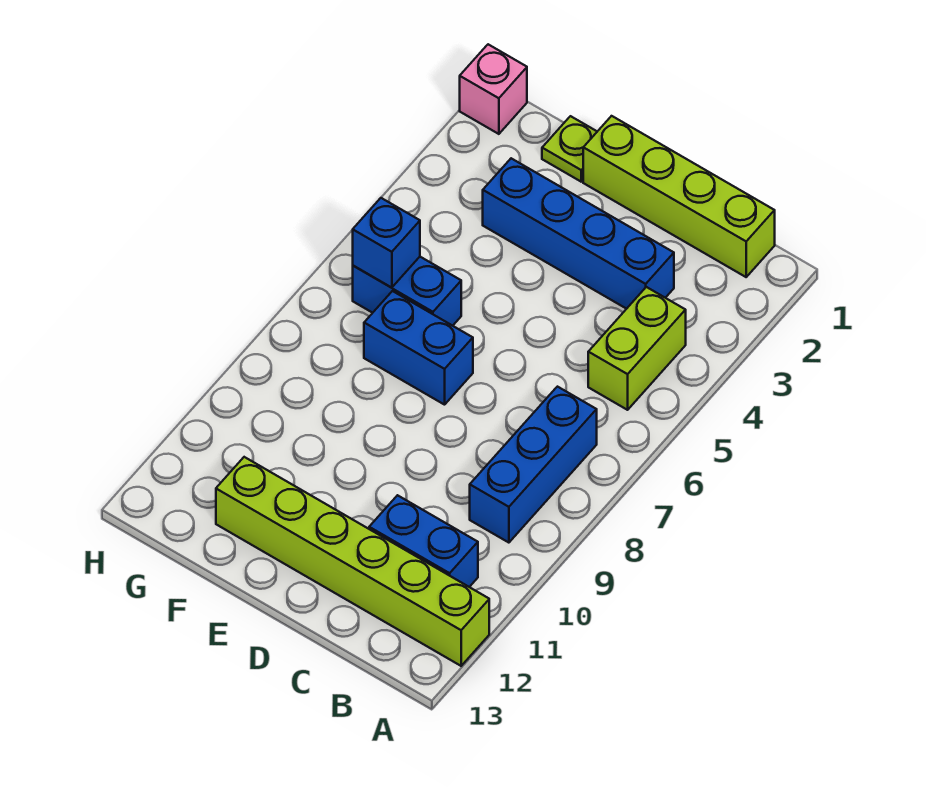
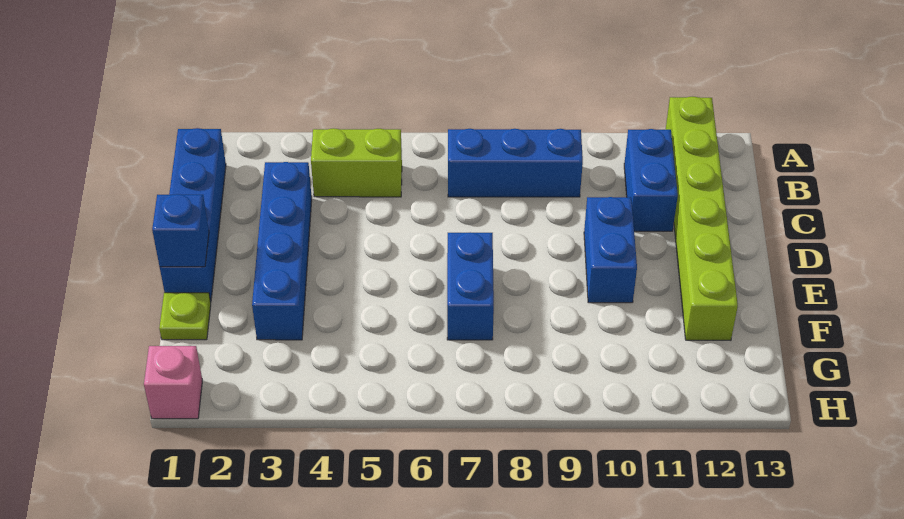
lime brick B1:E1 level 1 -> blue brick B1:E1 level 1
blue brick F6:G6 level 1 -> blue brick D10:E10 level 1
blue brick G6 level 2 -> blue brick E1 level 2

